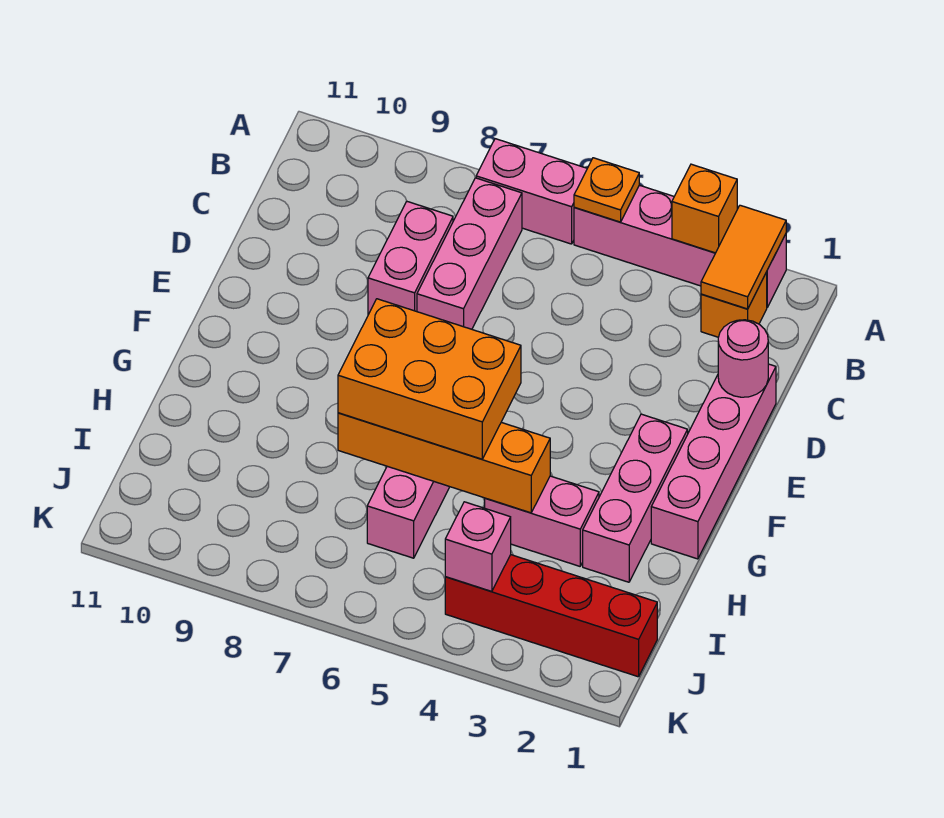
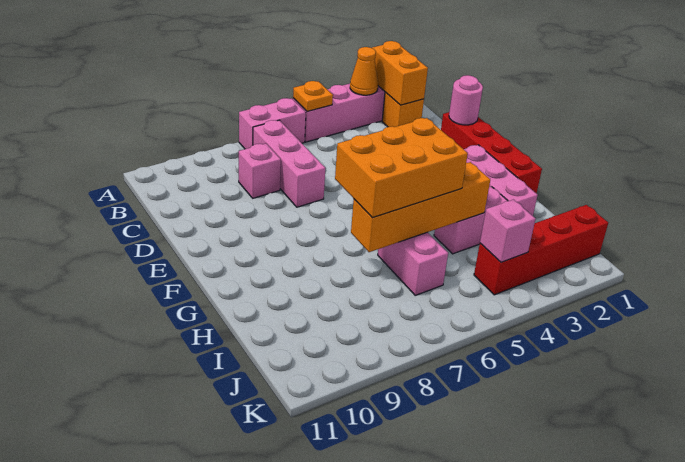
orange tile A2:B2 level 2 -> orange brick A2:B2 level 2
orange brick A3 level 2 -> orange cone A3 level 2
pink brick C8:D8 level 1 -> pink brick C8 level 1
pink brick D1:G1 level 1 -> red brick D1:G1 level 1

